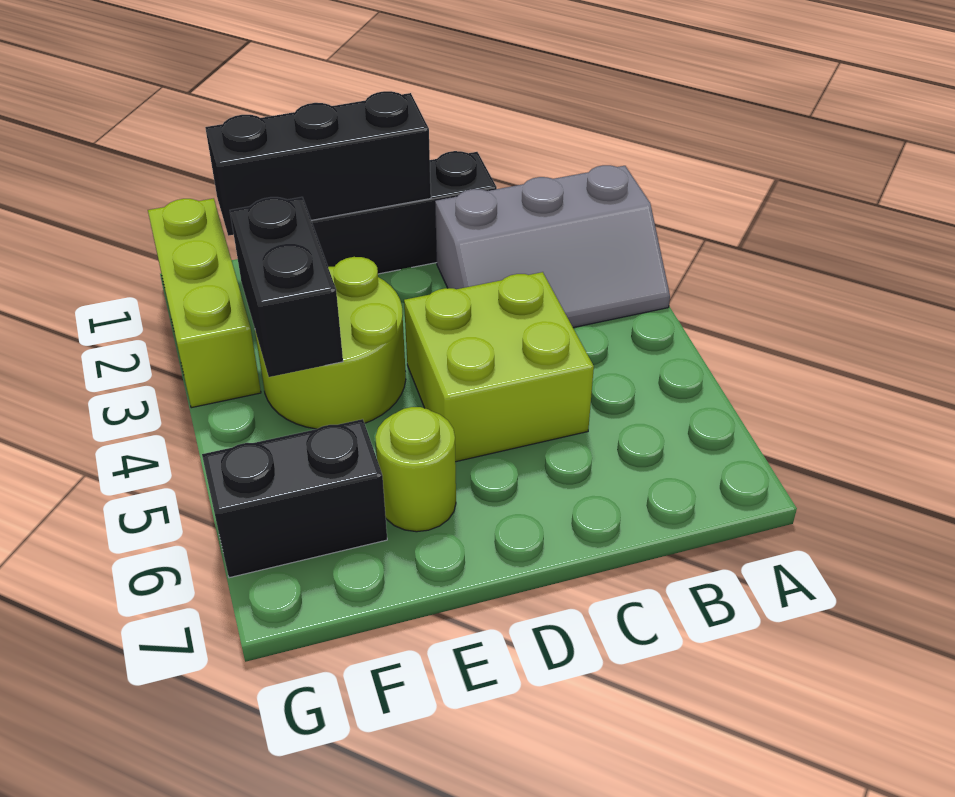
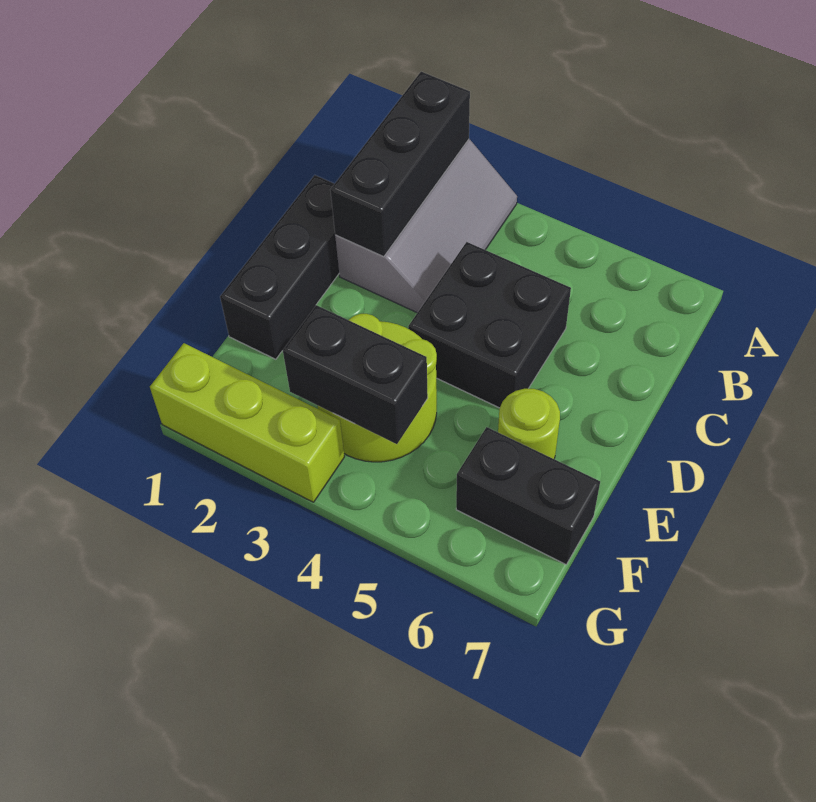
lime brick C4:D5 level 1 -> black brick C4:D5 level 1
black brick D1:F1 level 2 -> black brick A2:C2 level 2
black brick F6:G6 level 1 -> black brick F6:F7 level 1

